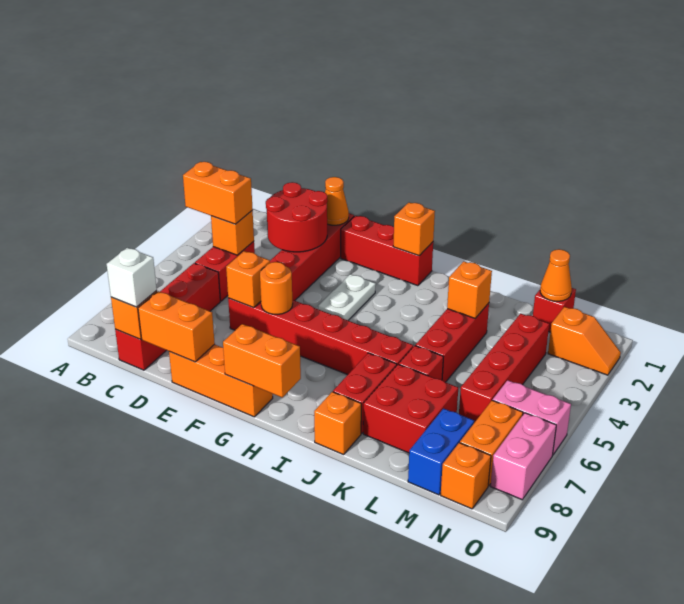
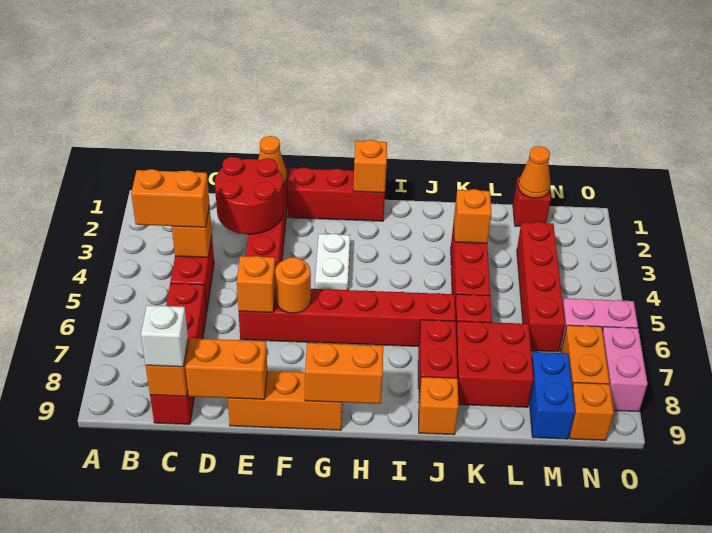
orange slope N2:O2 level 1 top N -> none

